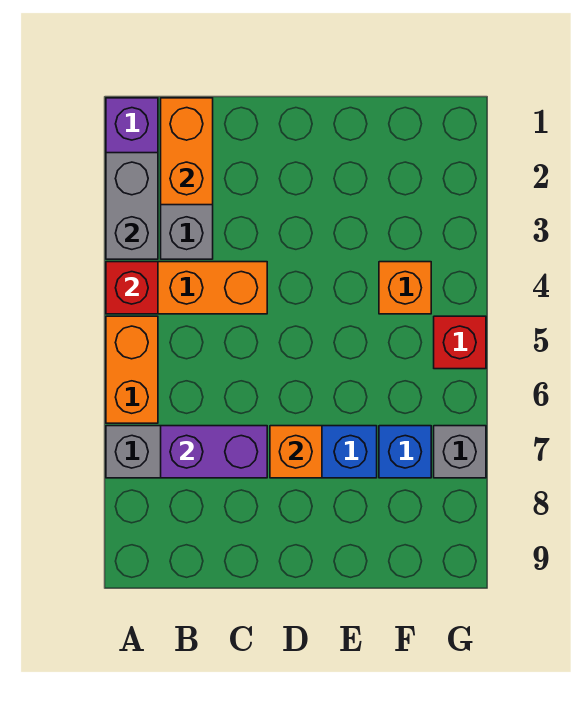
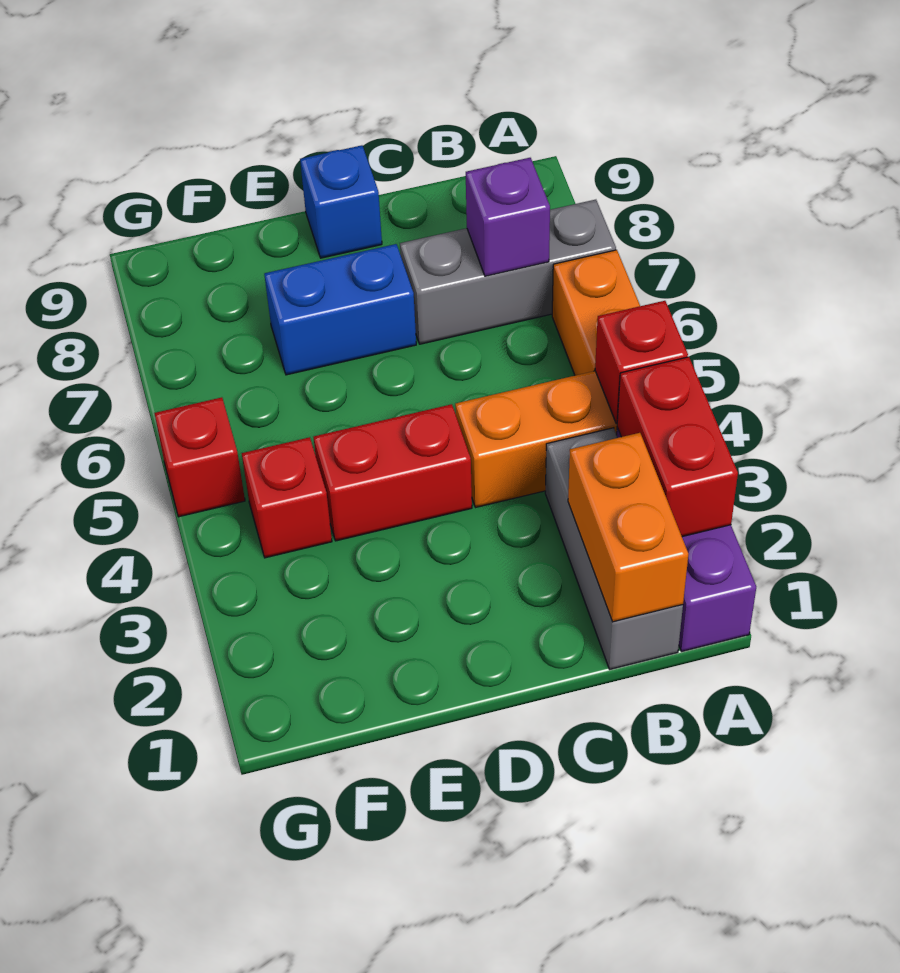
grey brick A2:A3 level 2 -> red brick A2:A3 level 2
purple brick B7:C7 level 2 -> purple brick B7 level 2
none -> red brick D4:E4 level 1
orange brick D7 level 2 -> none
orange brick F4 level 1 -> red brick F4 level 1
blue brick F7 level 1 -> blue brick D9 level 1
grey brick G7 level 1 -> none

